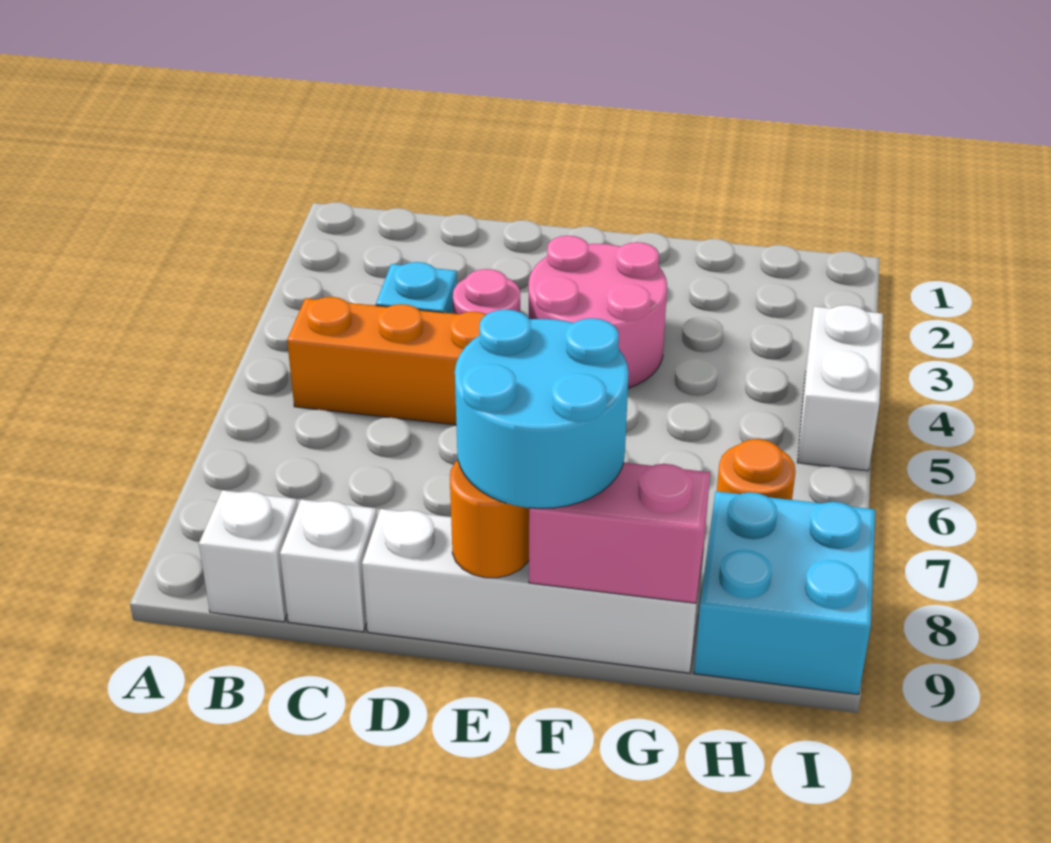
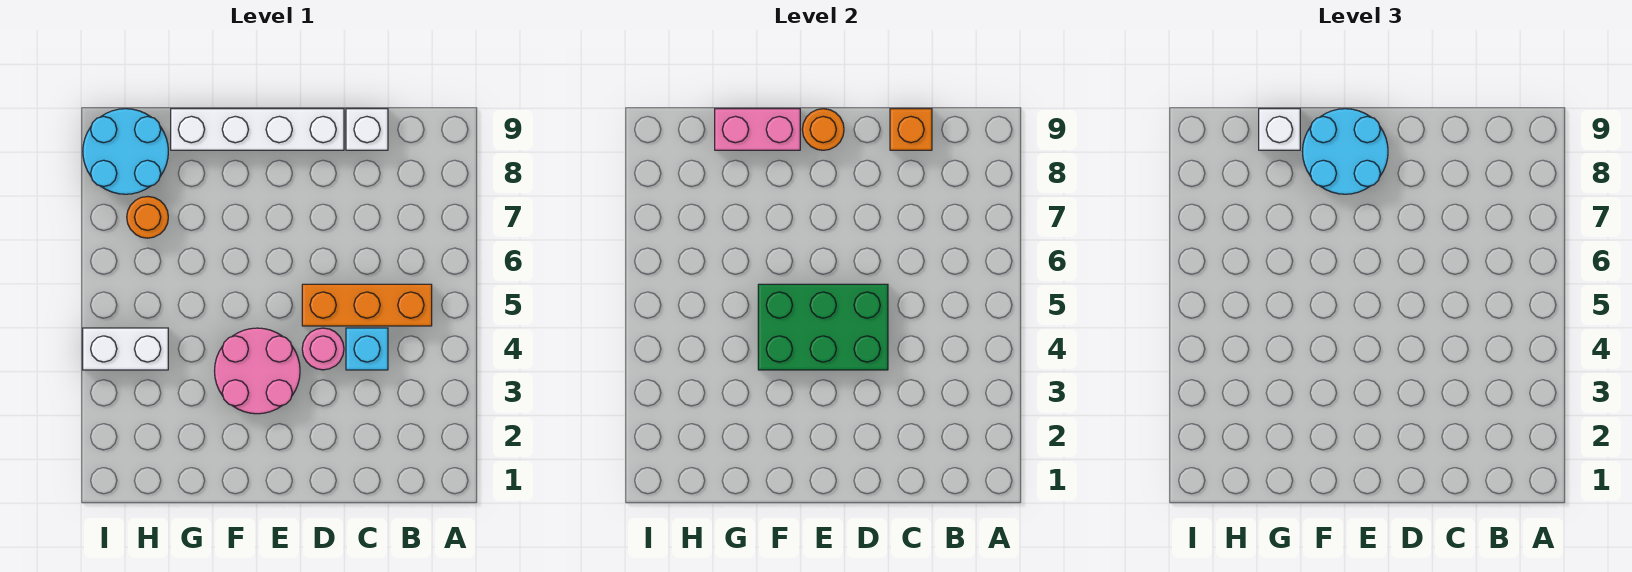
white brick B9 level 1 -> white brick G9 level 3
none -> orange brick C9 level 2
none -> green brick D4:F5 level 2
cyan brick H8:I9 level 1 -> cyan round brick H8:I9 level 1
white brick I4:I5 level 1 -> white brick H4:I4 level 1

